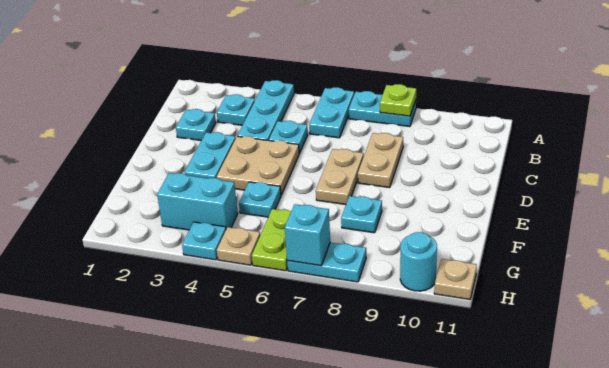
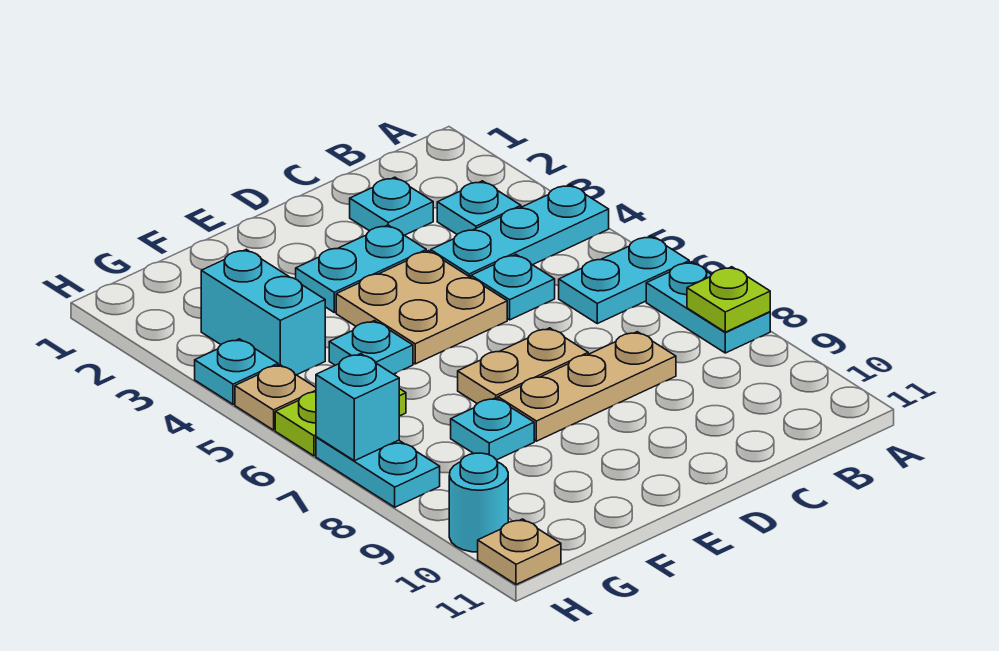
tan plate C8:D8 level 1 -> tan plate C8:E8 level 1

